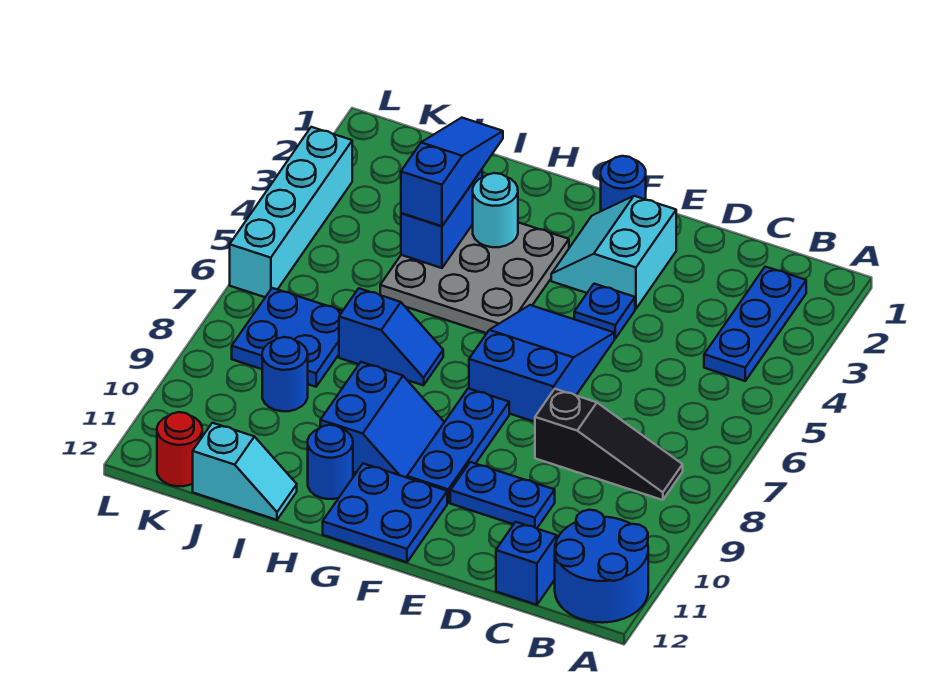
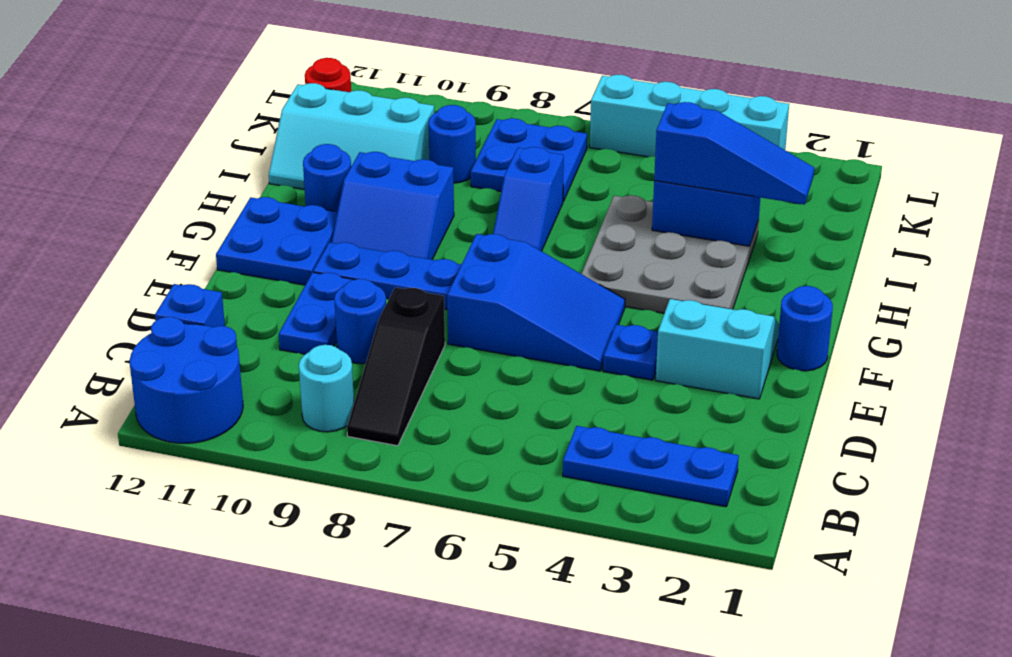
none -> blue round brick D9 level 1
cyan round brick H3 level 2 -> cyan round brick B9 level 1
cyan slope I12:J12 level 1 top J -> cyan slope I10:J12 level 1 top J

